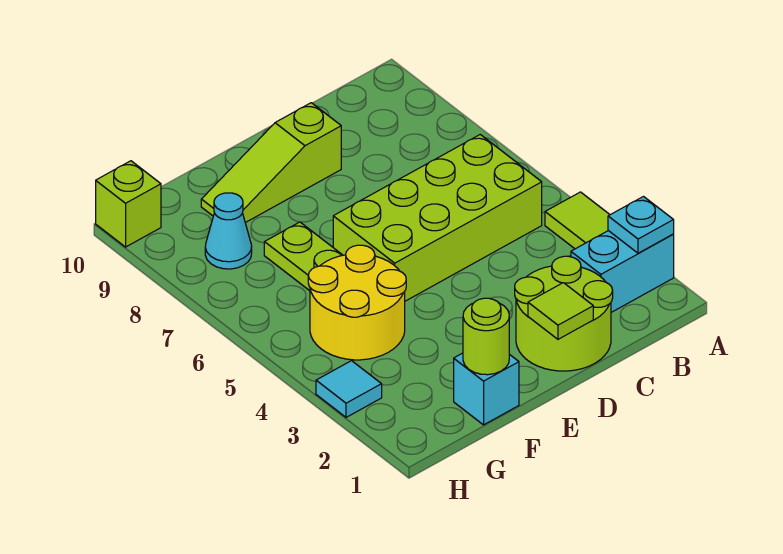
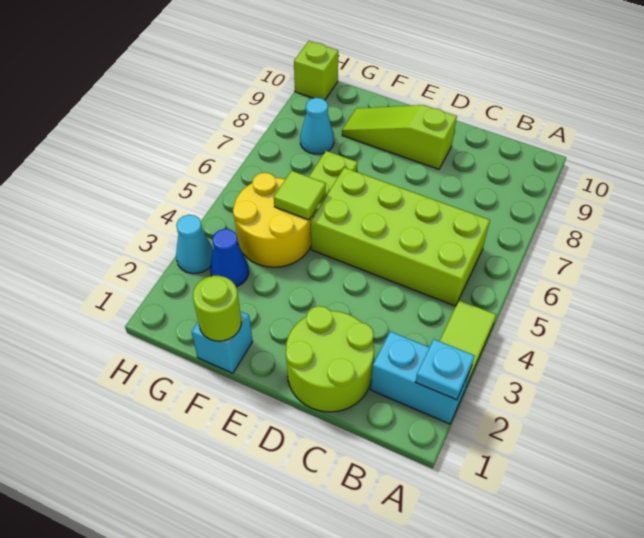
lime tile D1 level 2 -> lime tile F5 level 2
none -> blue cone G3 level 1
cyan tile H3 level 1 -> cyan cone H3 level 1

